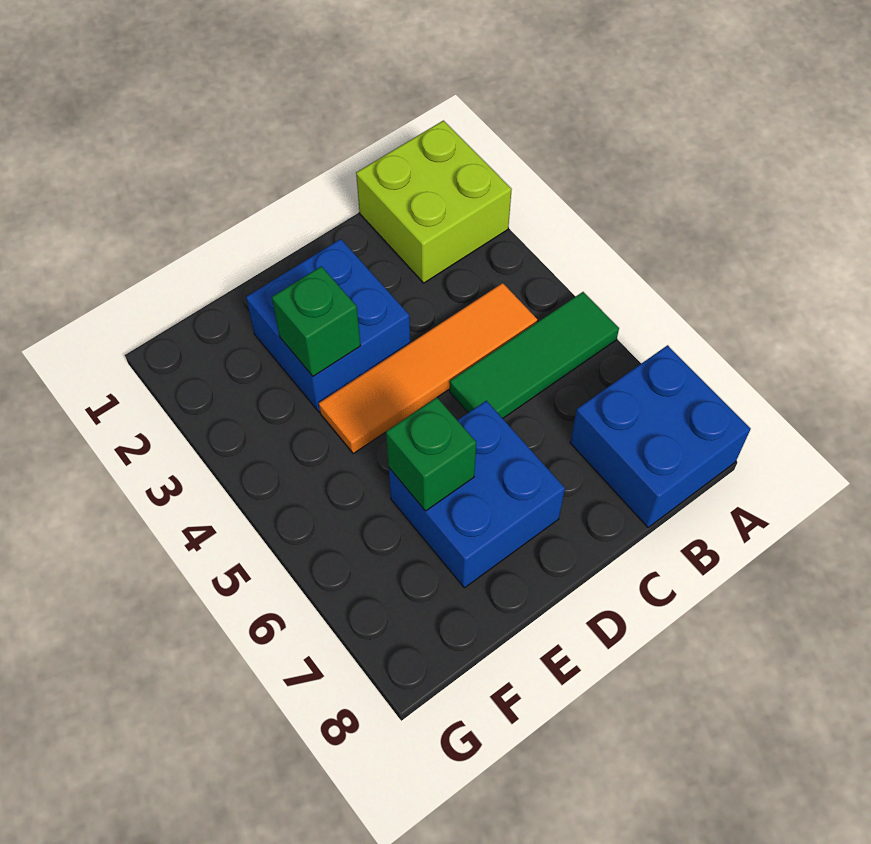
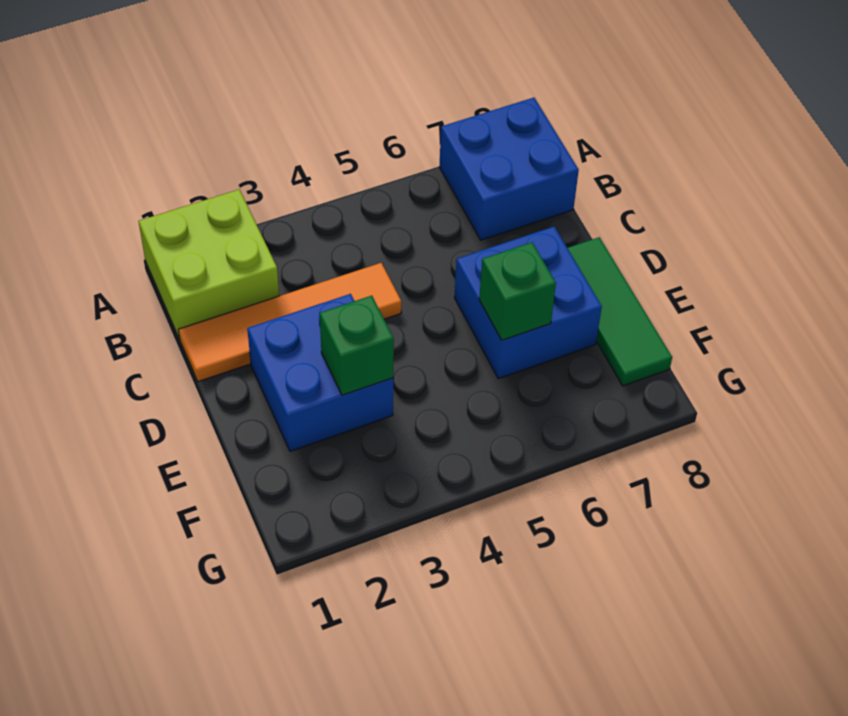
green tile A5:C5 level 1 -> green tile D8:F8 level 1
orange tile B4:E4 level 1 -> orange tile C1:C4 level 1

